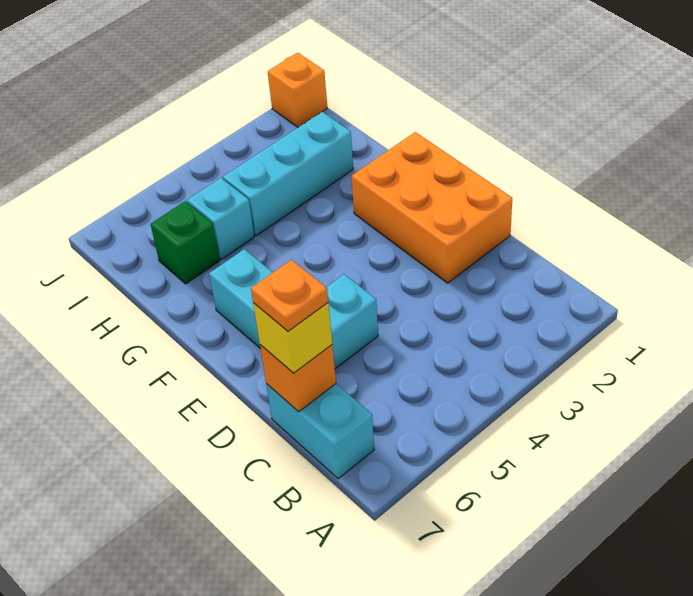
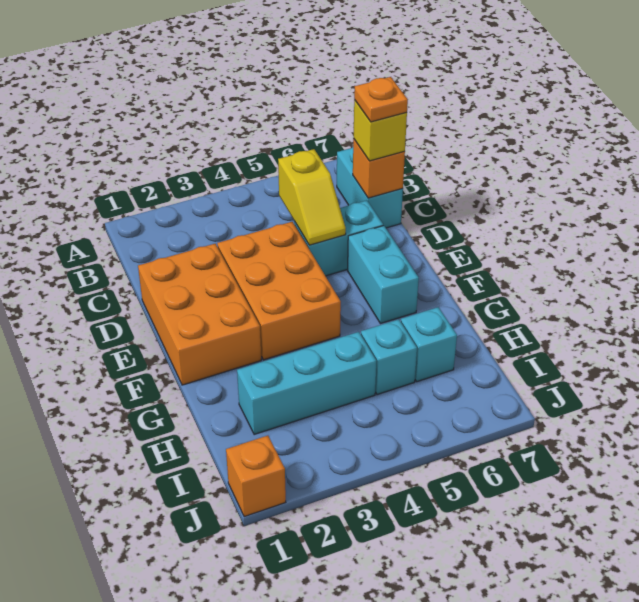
none -> yellow slope C5:D5 level 2 top C
none -> orange brick D3:F4 level 1
green brick H6 level 1 -> cyan brick H6 level 1

